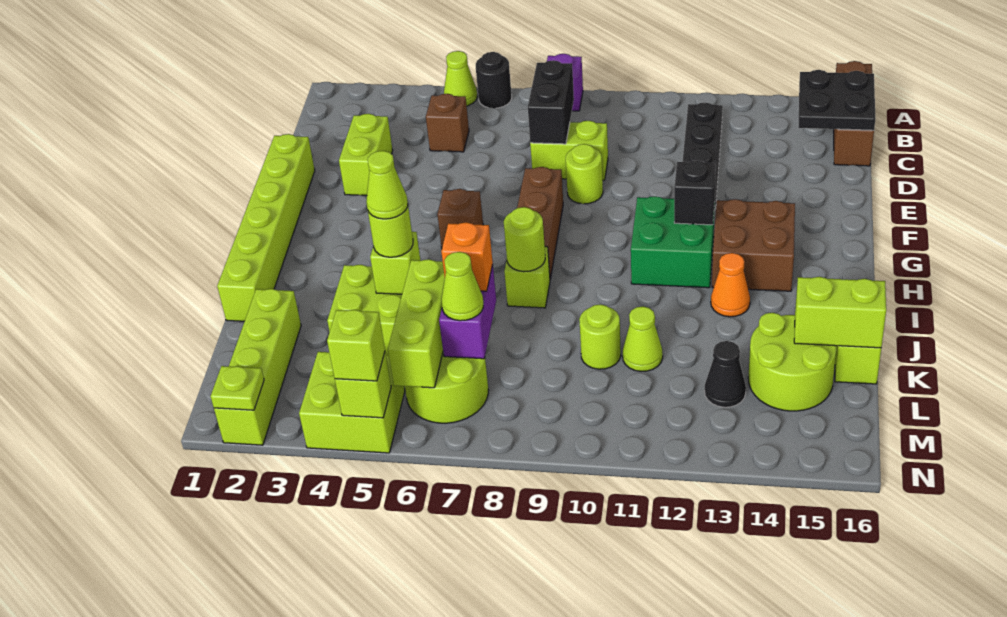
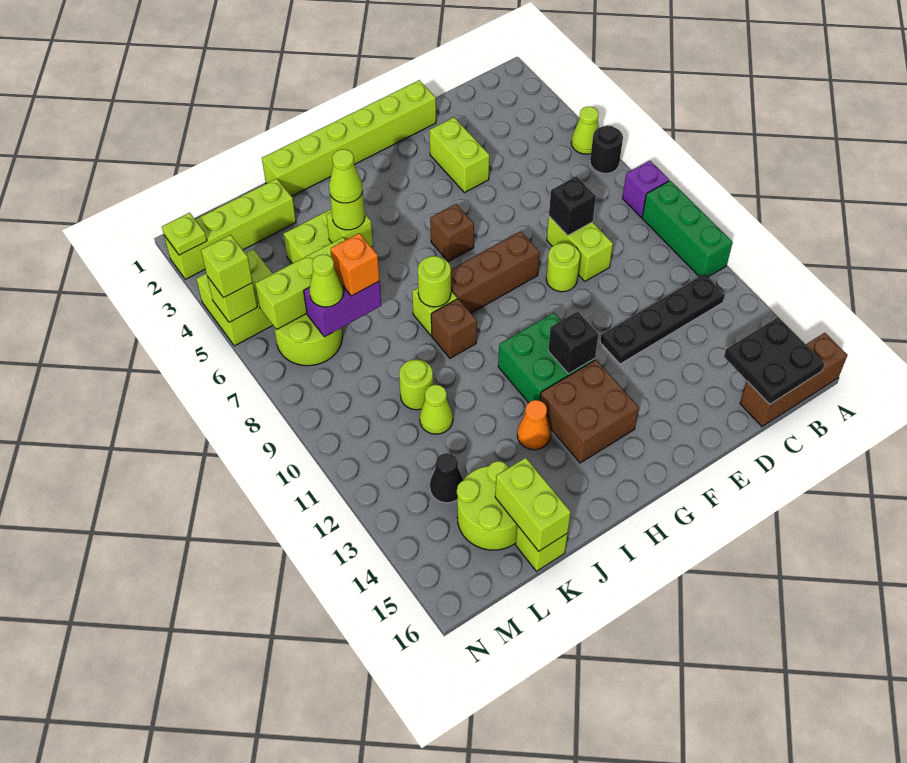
none -> green brick A9:A11 level 1
brown brick C5 level 1 -> brown brick I9 level 1
black brick C8:D8 level 2 -> black brick D8 level 2
lime brick D3:E3 level 1 -> lime brick E3:E4 level 1

